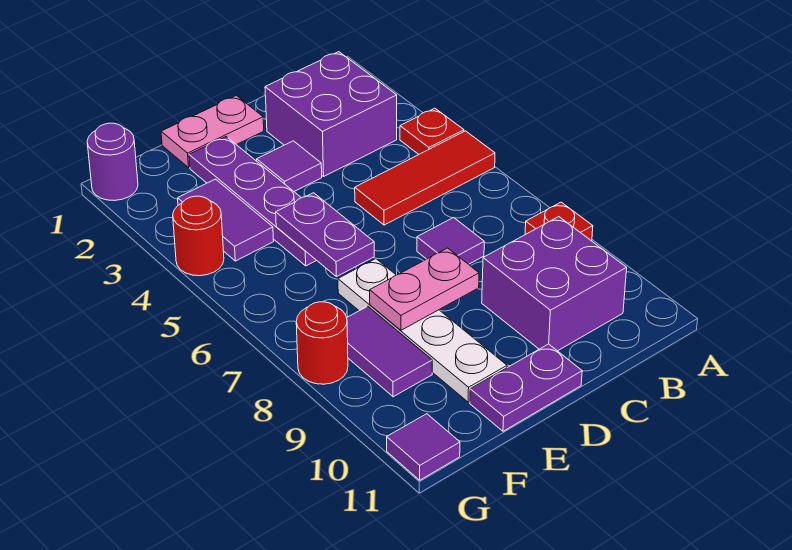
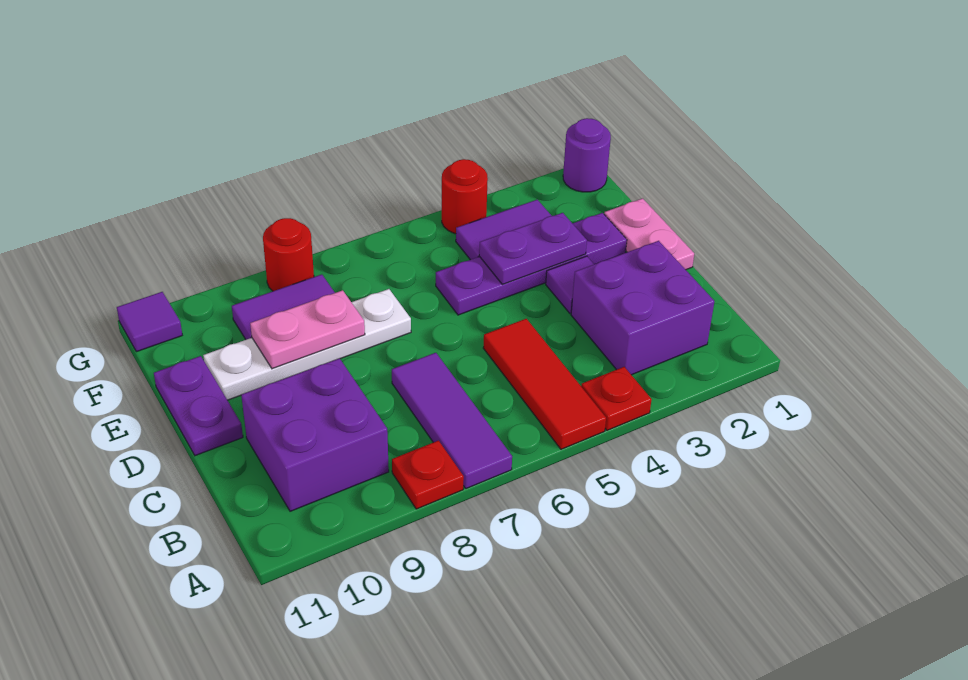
purple tile C7 level 1 -> purple tile A7:C7 level 1
pink plate D8:E8 level 2 -> pink plate E8:E9 level 2
purple plate E5:E6 level 2 -> purple plate E3:E4 level 2

